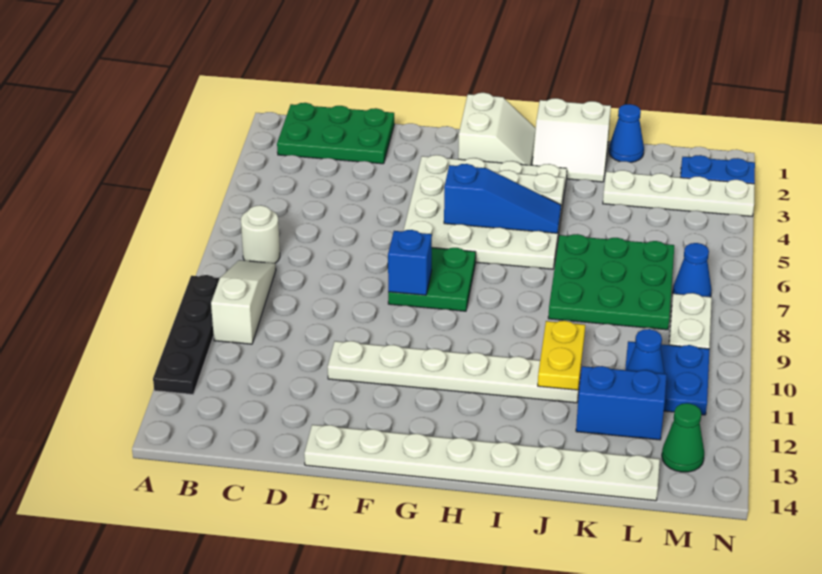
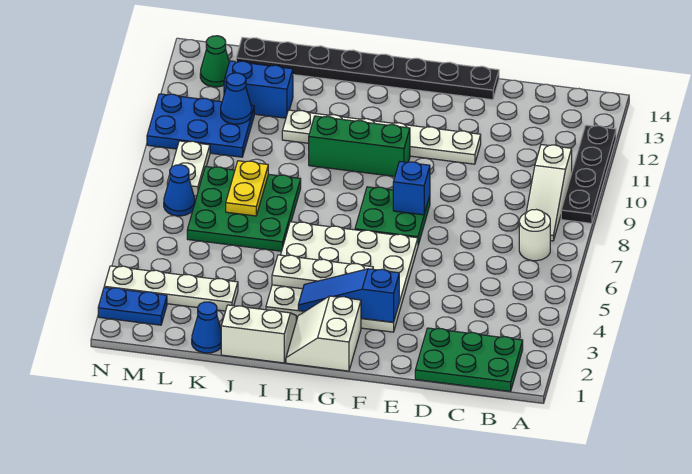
white plate E14:L14 level 1 -> black plate E14:L14 level 1
blue slope G5:I5 level 2 top G -> blue slope F3:H3 level 2 top F
none -> green brick G10:I10 level 1
yellow plate J10:J11 level 2 -> yellow plate K7:K8 level 2
blue plate L10:M11 level 1 -> blue plate L10:N11 level 1

